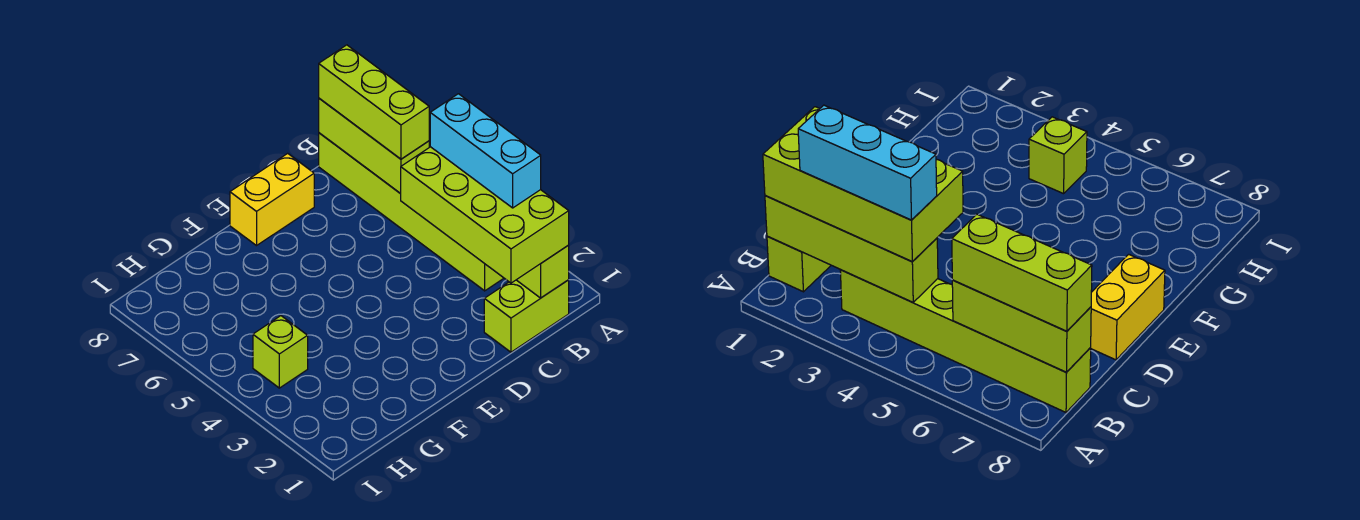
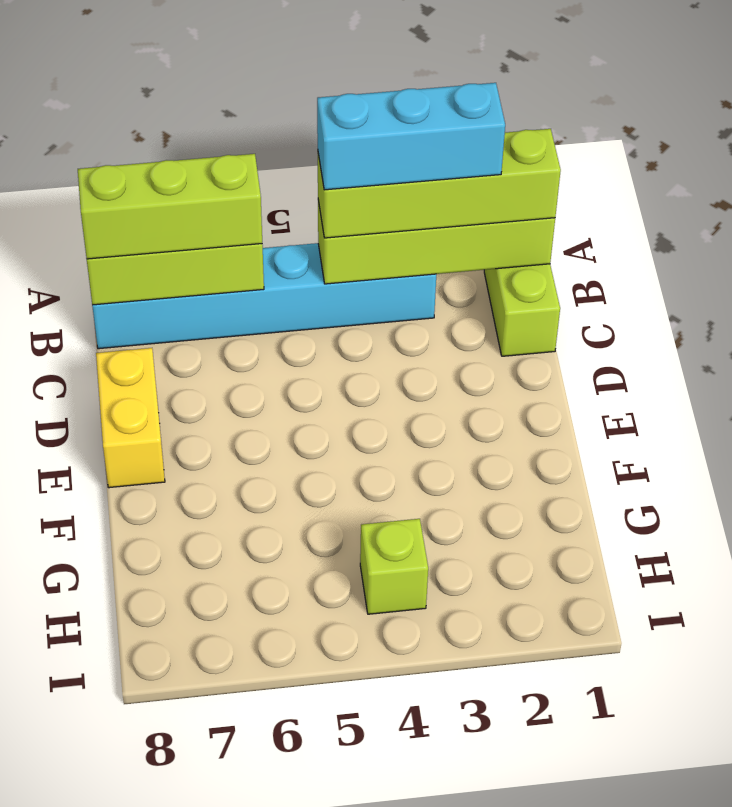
lime brick B1:C4 level 3 -> lime brick B1:B4 level 3
lime brick B3:B8 level 1 -> cyan brick B3:B8 level 1

